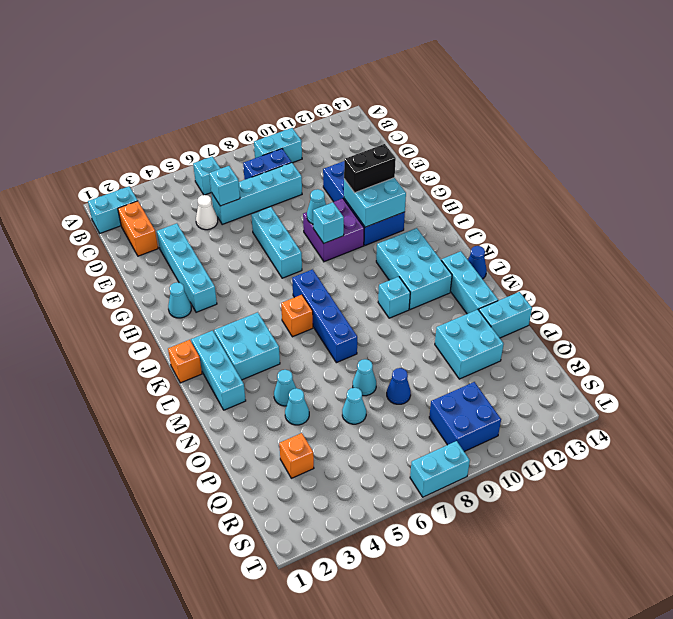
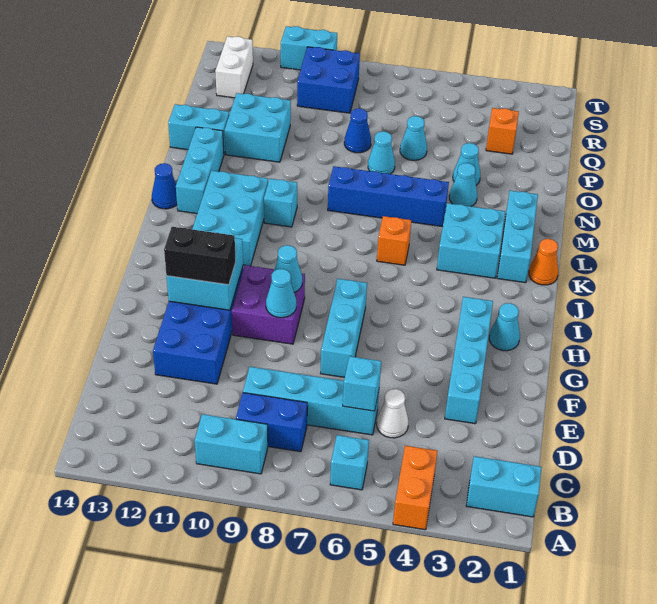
orange brick C2:D2 level 1 -> orange brick A4:B4 level 1
cyan brick H9 level 2 -> cyan cone H9 level 2
blue brick J7:M7 level 1 -> blue brick M5:M8 level 1
orange brick K1 level 1 -> orange cone K1 level 1
none -> white brick R13:S13 level 1
cyan brick T7:T8 level 1 -> cyan brick T10:T11 level 1

